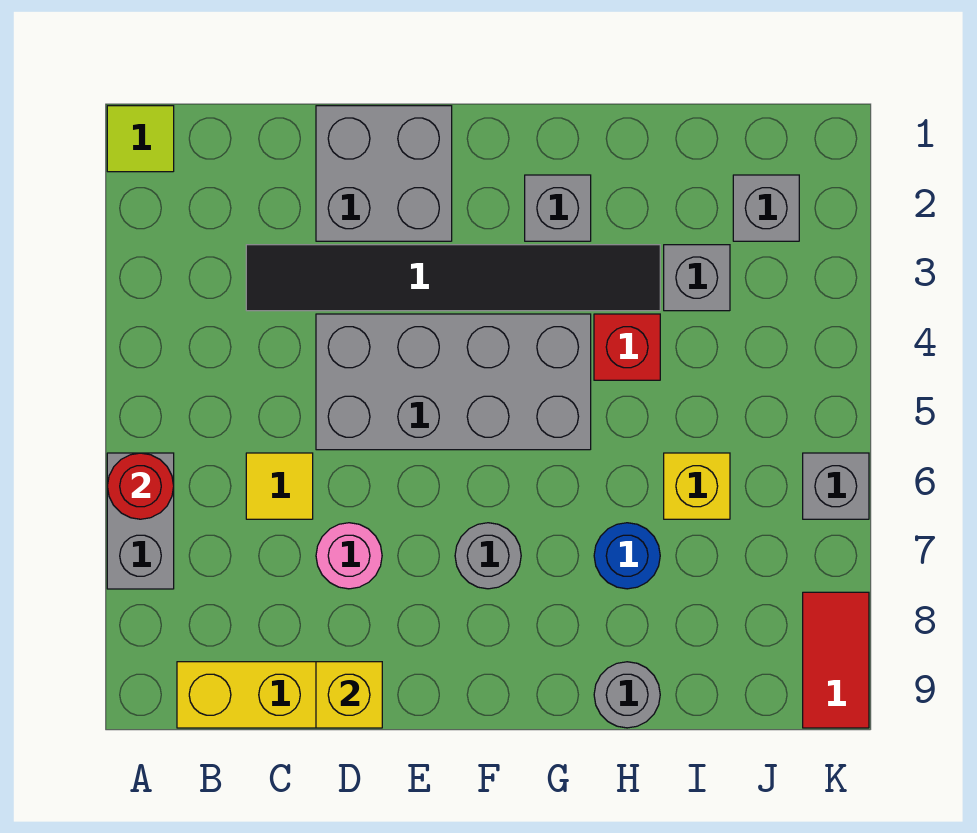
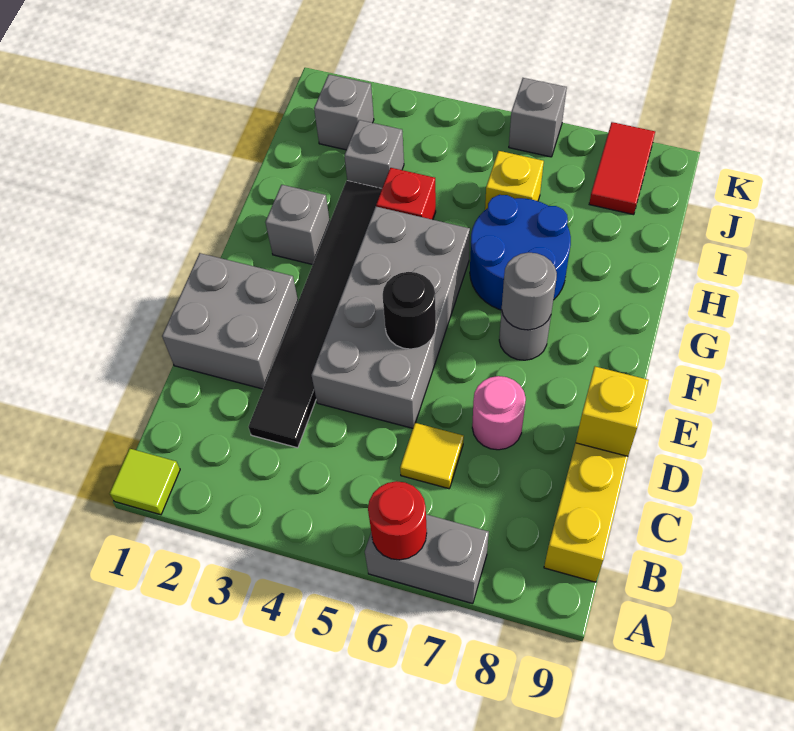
none -> black round brick E5 level 2
blue round brick H7 level 1 -> blue round brick G6:H7 level 1
grey round brick H9 level 1 -> grey round brick F7 level 2
red tile K8:K9 level 1 -> red tile J8:K8 level 1

